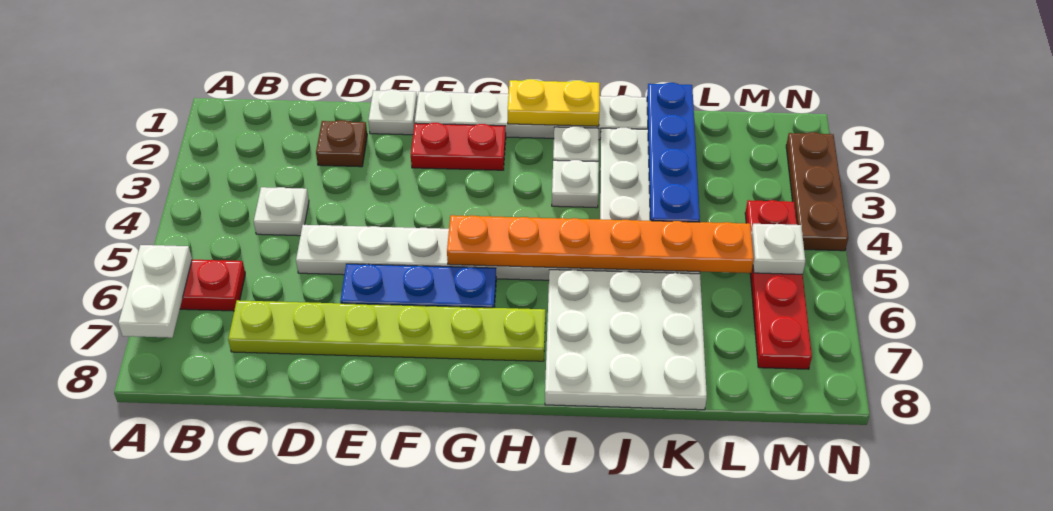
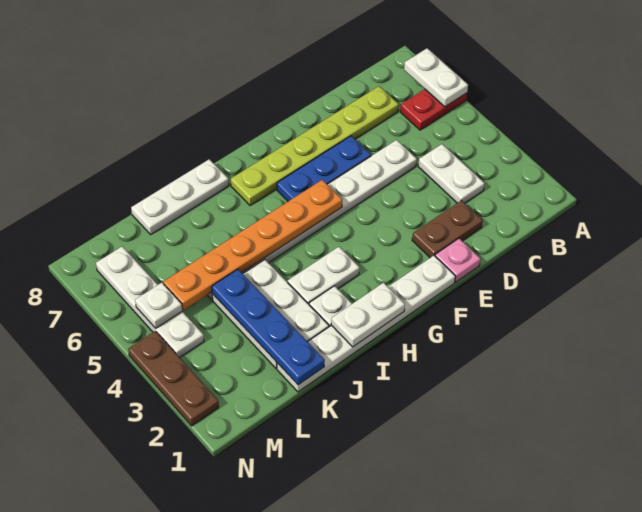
white plate C4 level 1 -> white plate C3:C4 level 1
brown plate D2 level 1 -> brown plate D2:E2 level 1
white plate E1 level 1 -> pink plate E1 level 1
red plate F2:G2 level 1 -> none
yellow plate H1:I1 level 2 -> white plate H1:I1 level 2
white plate I3 level 1 -> white plate H3:I3 level 1
white plate I6:K8 level 1 -> white plate I8:K8 level 1
red plate M4:M7 level 1 -> white plate M4:M7 level 1

